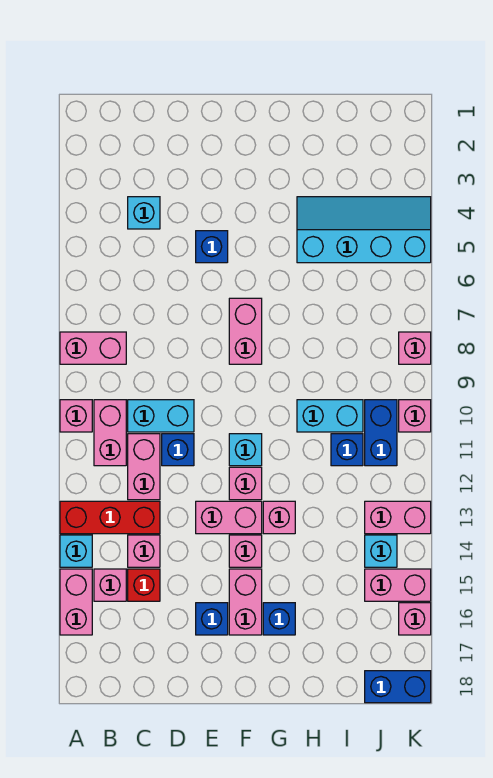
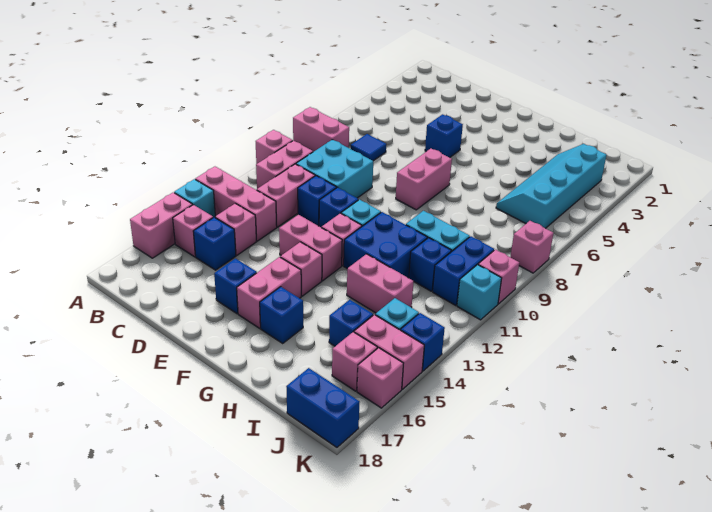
red brick A13:C13 level 1 -> pink brick A13:C13 level 1
cyan brick C4 level 1 -> cyan brick K11 level 1
none -> blue tile C7 level 1
cyan brick C10:D10 level 1 -> cyan brick C9:D10 level 1
red brick C15 level 1 -> blue brick C15 level 1
none -> blue brick E11 level 1
none -> blue brick G11:H12 level 1
pink brick G13 level 1 -> pink brick J16 level 1
cyan slope H4:K5 level 1 top 5 -> cyan slope I3:J6 level 1 top J
none -> blue brick I15 level 1
pink brick J13:K13 level 1 -> pink brick H13:I13 level 1
none -> blue brick K14 level 1

